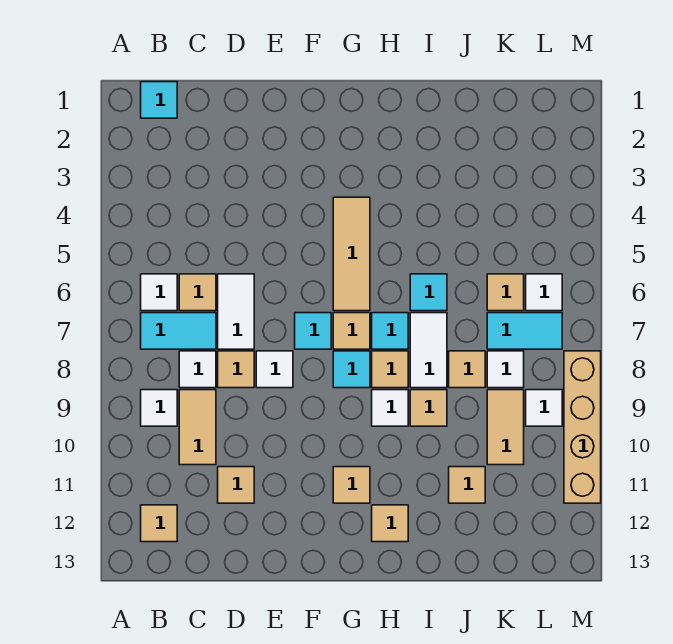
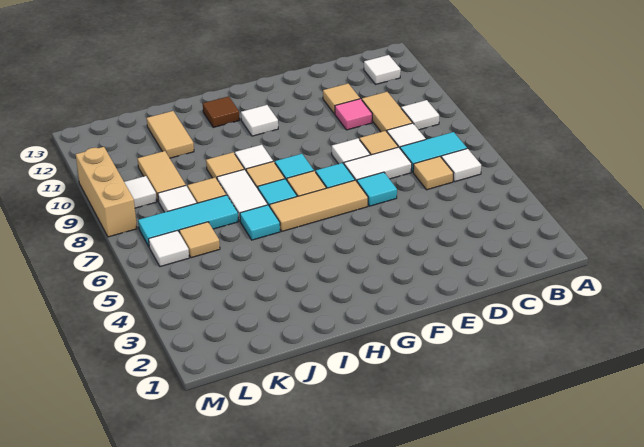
cyan tile B1 level 1 -> cyan tile E6 level 1
tan tile B12 level 1 -> white tile B12 level 1
white tile D6:D7 level 1 -> white tile D7:E7 level 1
none -> pink tile D10 level 1
tan tile G4:G6 level 1 -> tan tile F6:H6 level 1
tan tile G11 level 1 -> white tile G11 level 1
tan tile H12 level 1 -> brown tile H12 level 1
tan tile J11 level 1 -> tan tile J11:J12 level 1
cyan tile K7:L7 level 1 -> cyan tile J7:L7 level 1
tan brick M8:M11 level 1 -> tan brick M8:M10 level 1

